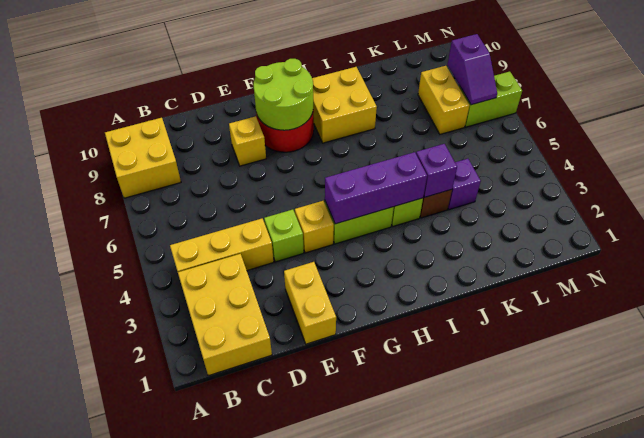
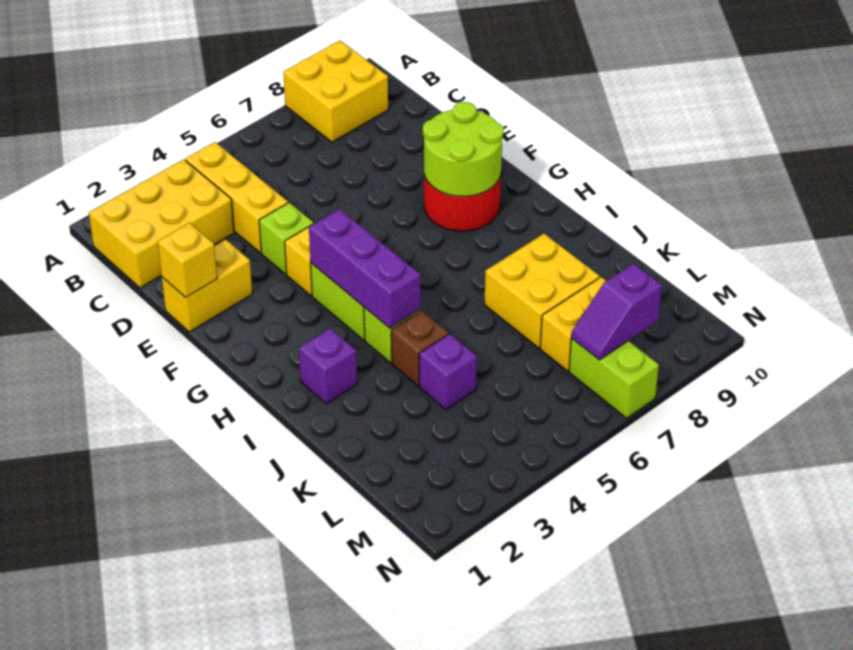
yellow brick E8 level 1 -> yellow brick E1 level 2
yellow brick H8:I9 level 1 -> yellow brick J7:K8 level 1
purple brick J4 level 2 -> purple brick I2 level 1

